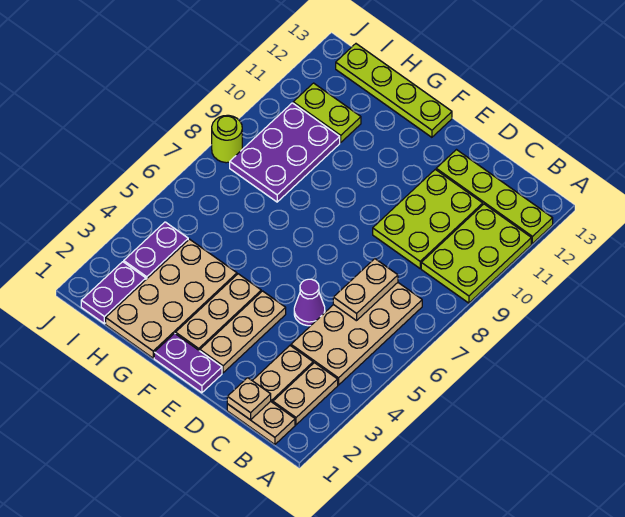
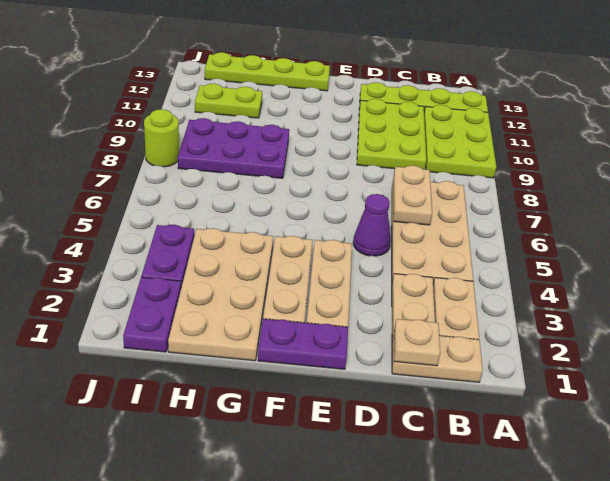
purple plate H8:I10 level 1 -> purple plate G8:I9 level 1

